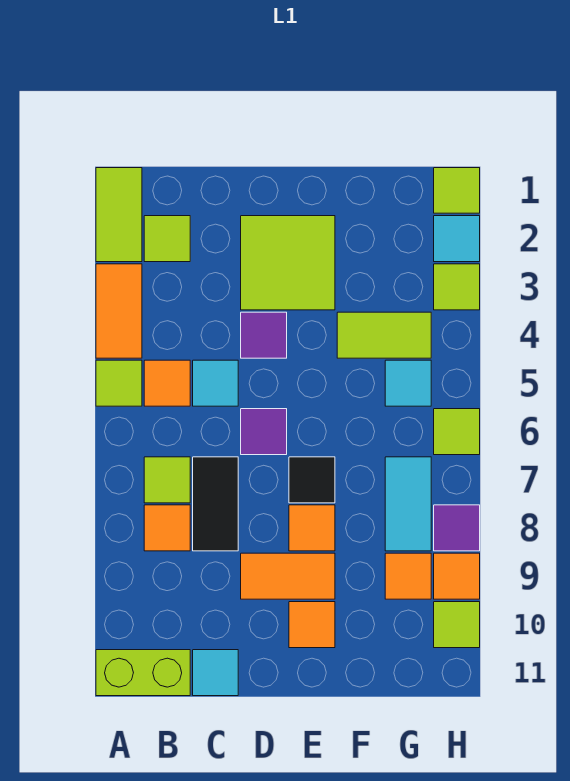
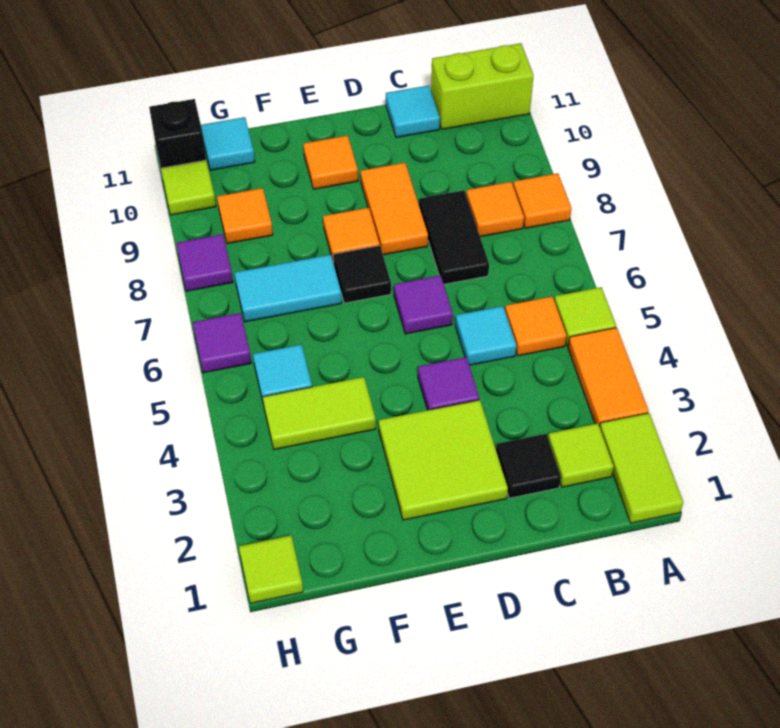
lime tile B7 level 1 -> none
none -> black tile C2 level 1
orange tile D9:E9 level 1 -> orange tile D8:D9 level 1
cyan tile G7:G8 level 1 -> cyan tile F7:G7 level 1
cyan tile H2 level 1 -> cyan tile G11 level 1
lime tile H3 level 1 -> none
lime tile H6 level 1 -> purple tile H6 level 1
orange tile H9 level 1 -> orange tile A8 level 1
none -> black brick H11 level 1

